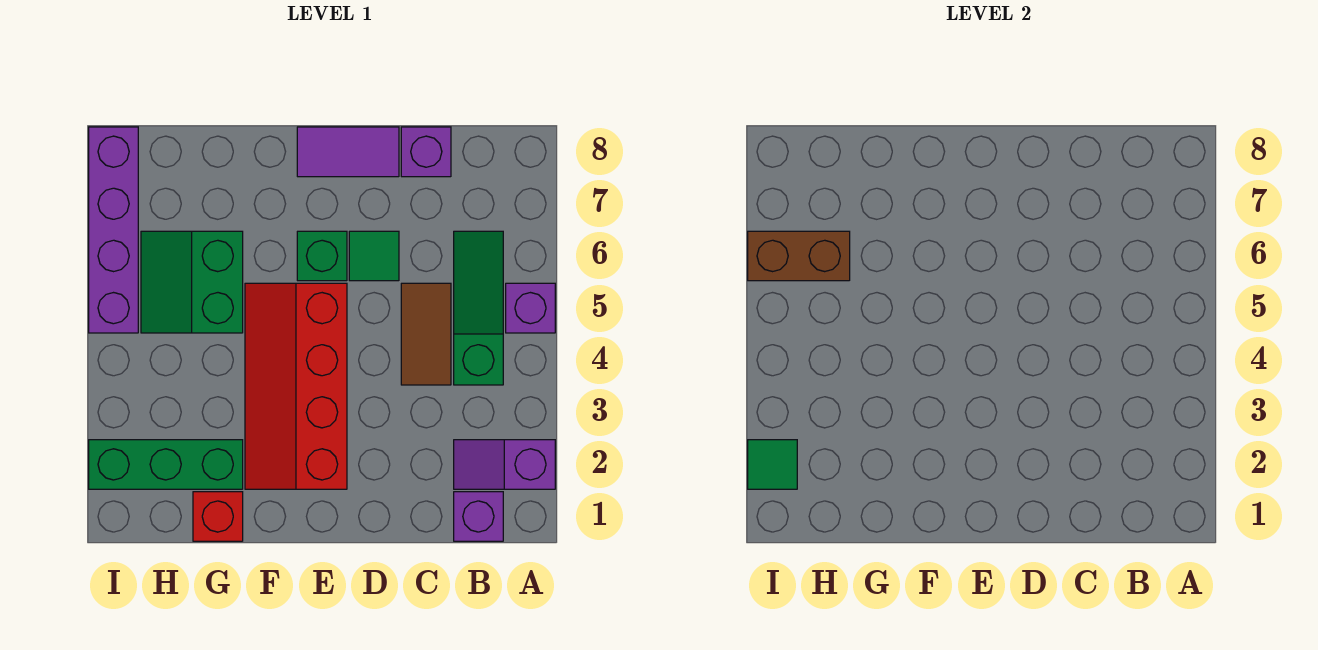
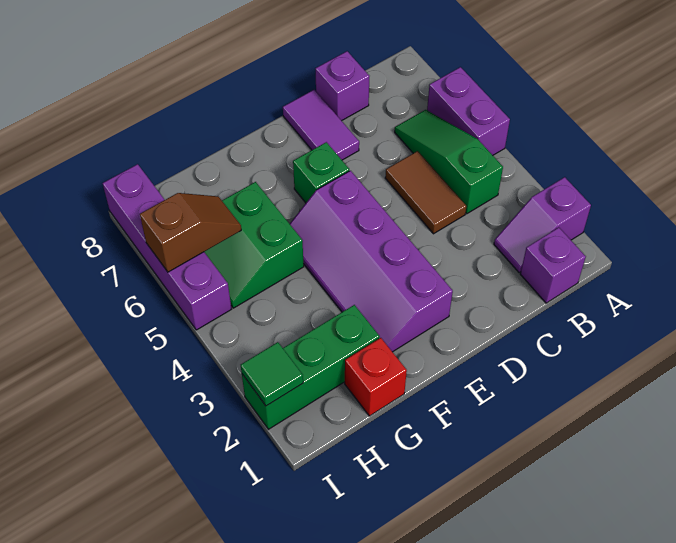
purple brick A5 level 1 -> purple brick A5:A6 level 1
green tile D6 level 1 -> none
purple tile D8:E8 level 1 -> purple tile D7:D8 level 1
red slope E2:F5 level 1 top E -> purple slope E2:F5 level 1 top E
brown brick H6:I6 level 2 -> brown slope H6:I6 level 2 top I

